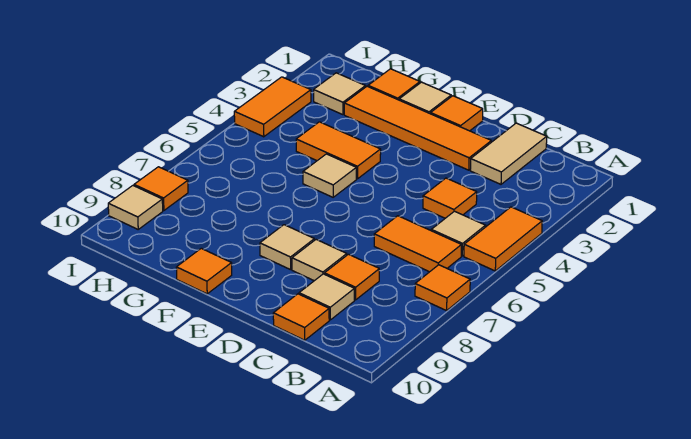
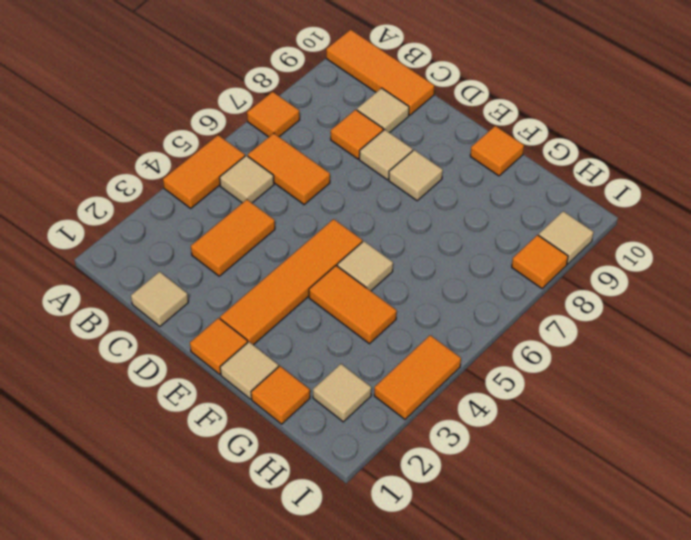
tan tile C1:C2 level 1 -> tan tile C1 level 1
orange tile C4 level 1 -> orange tile C3:C4 level 1
orange tile C10 level 1 -> orange tile A10:C10 level 1
orange tile D2:G2 level 1 -> orange tile E2:E5 level 1

